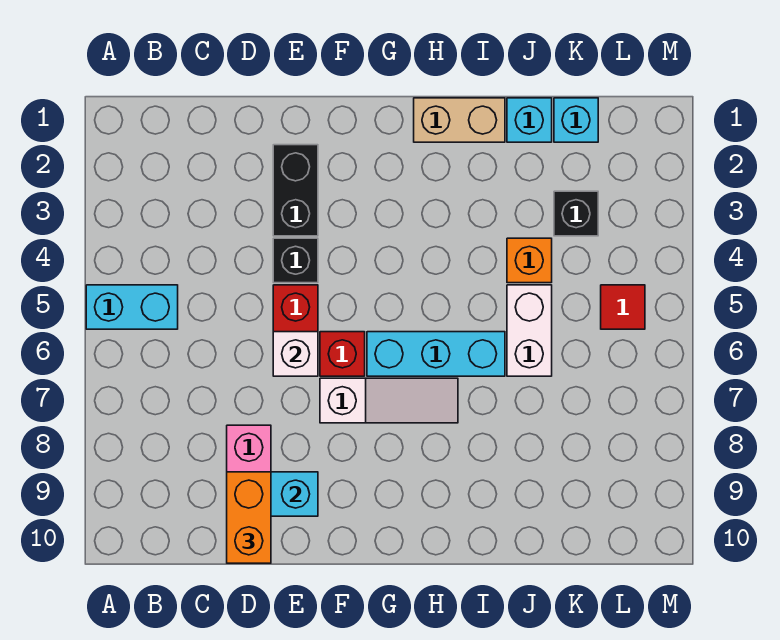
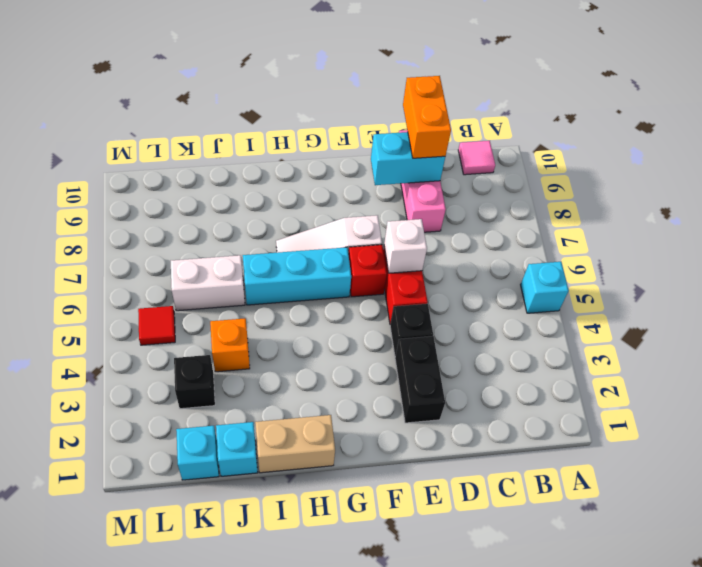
cyan brick A5:B5 level 1 -> cyan brick A5 level 1
none -> pink tile B10 level 1
white brick J5:J6 level 1 -> white brick J6:K6 level 1

